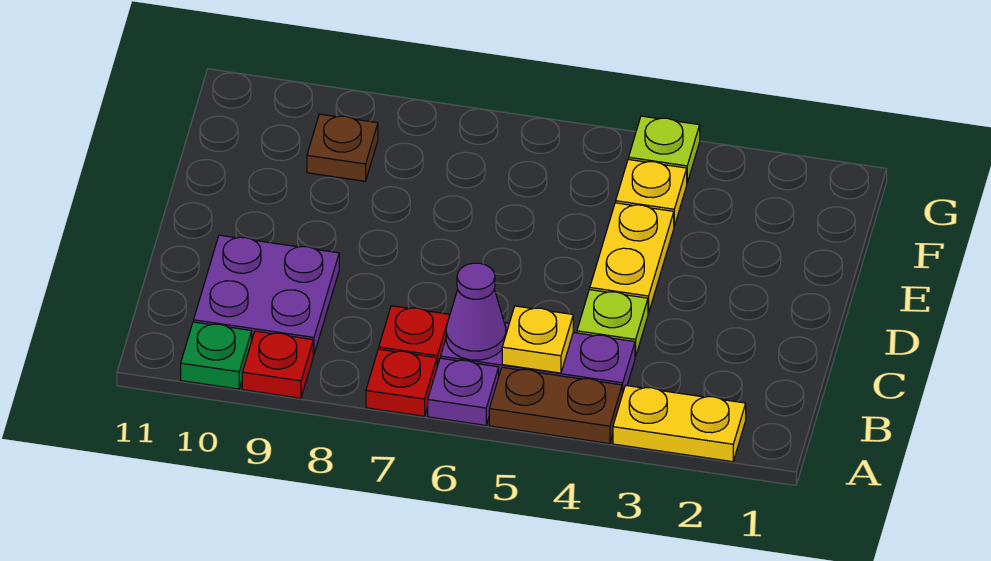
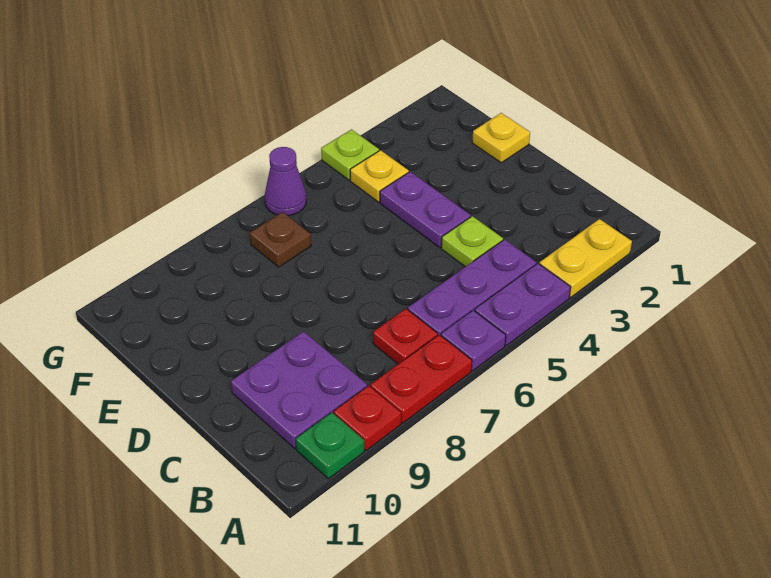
brown plate A4:A5 level 1 -> purple plate A4:A5 level 1
red plate A7 level 1 -> red plate A7:A8 level 1
yellow plate B5 level 2 -> yellow plate E1 level 1
purple cone B6 level 2 -> purple cone G6 level 1
yellow plate D4:E4 level 1 -> purple plate D4:E4 level 1
brown plate F9 level 1 -> brown plate F7 level 1

